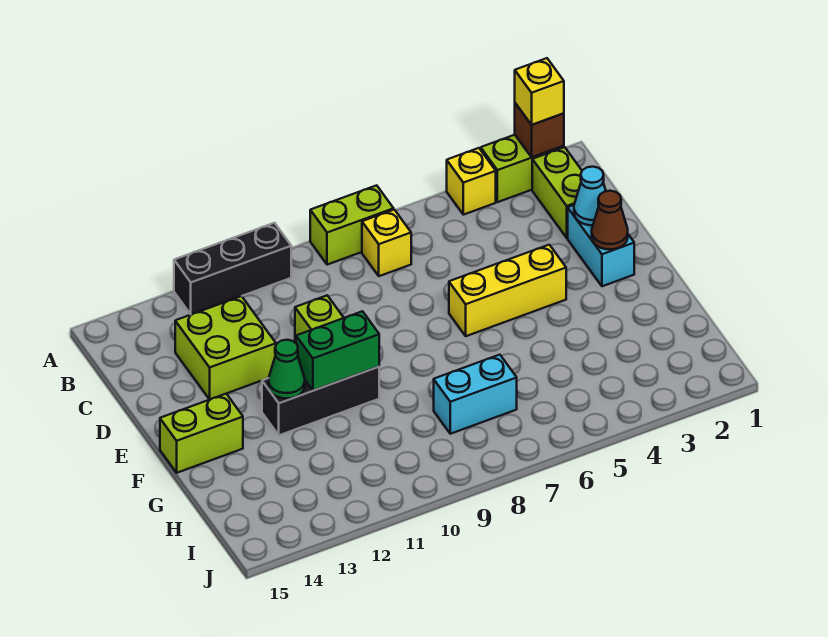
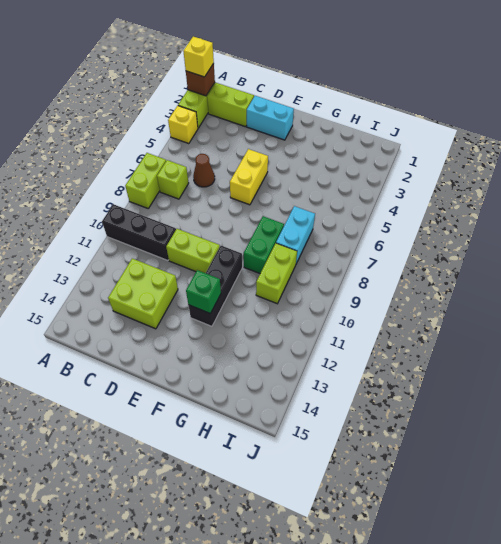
black brick A10:A12 level 1 -> black brick A10:C10 level 1
yellow brick B7 level 1 -> lime brick B7 level 1
cyan cone D2 level 2 -> none
brown cone E2 level 2 -> brown cone C6 level 1
yellow brick E4:E6 level 1 -> yellow brick E5:E6 level 1
green brick F10:F11 level 2 -> green brick G8:G9 level 1
green cone F12 level 2 -> green brick F12 level 2
lime brick F14:F15 level 1 -> lime brick H9:H10 level 1

